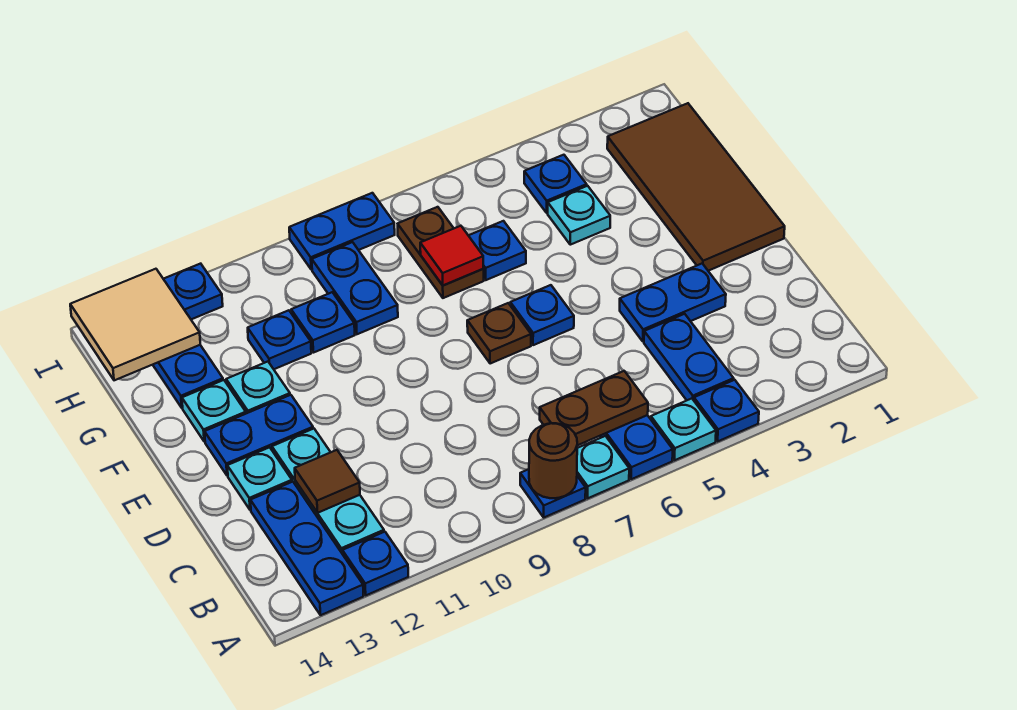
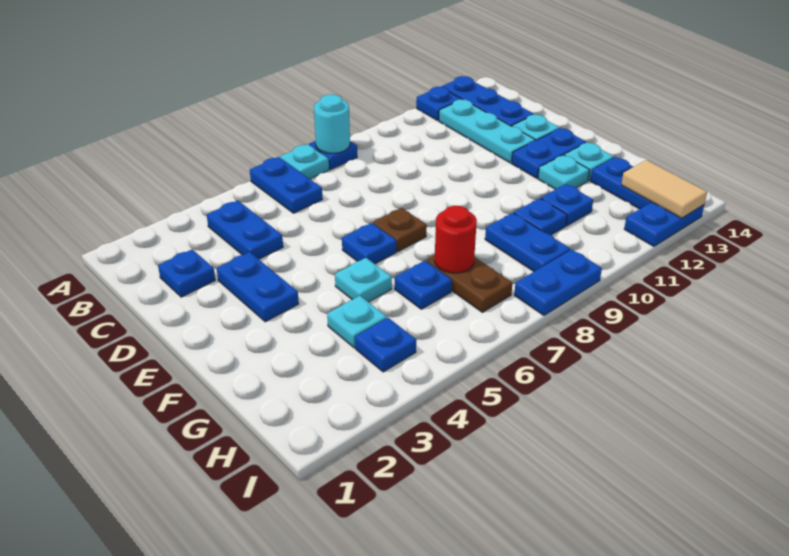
blue plate A4 level 1 -> blue plate C2 level 1
cyan plate A5 level 1 -> cyan plate F5 level 1
brown round brick A8 level 2 -> cyan round brick A8 level 2
brown plate B6:B7 level 2 -> none
brown tile C12 level 2 -> none
blue plate D3:D4 level 1 -> blue plate D3:E3 level 1
brown tile E1:H2 level 1 -> none
red tile G7 level 2 -> red round brick G7 level 2
tan tile H13:I14 level 2 -> tan tile H13:I13 level 2

